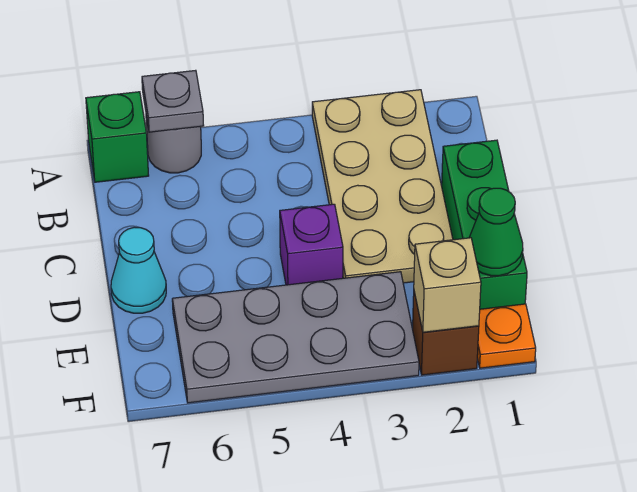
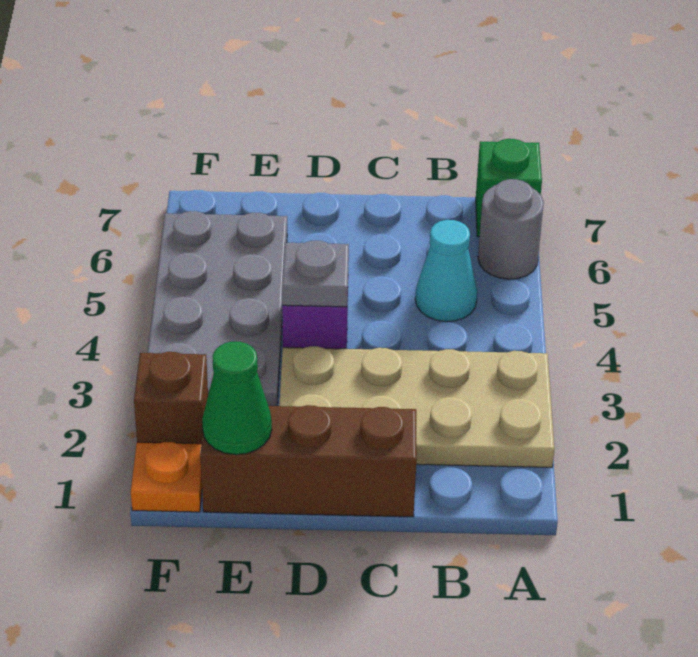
grey plate A6 level 2 -> grey plate D4 level 2
green brick C1:E1 level 1 -> brown brick C1:E1 level 1
cyan cone D7 level 1 -> cyan cone B5 level 1
tan brick F2 level 2 -> none

